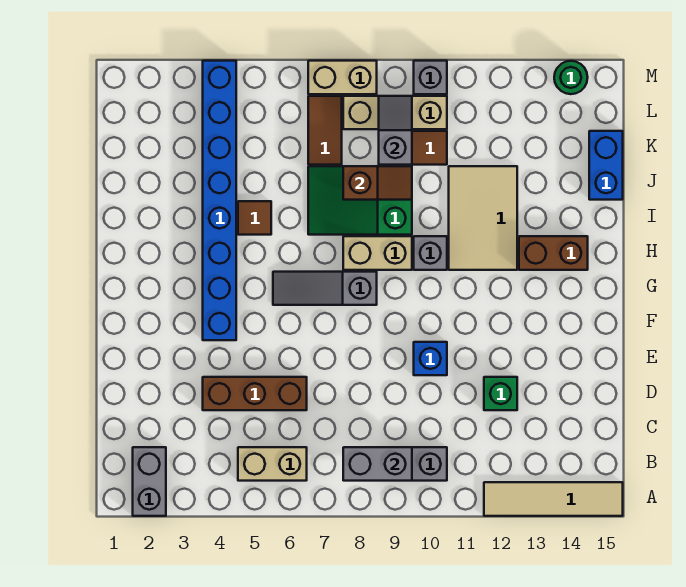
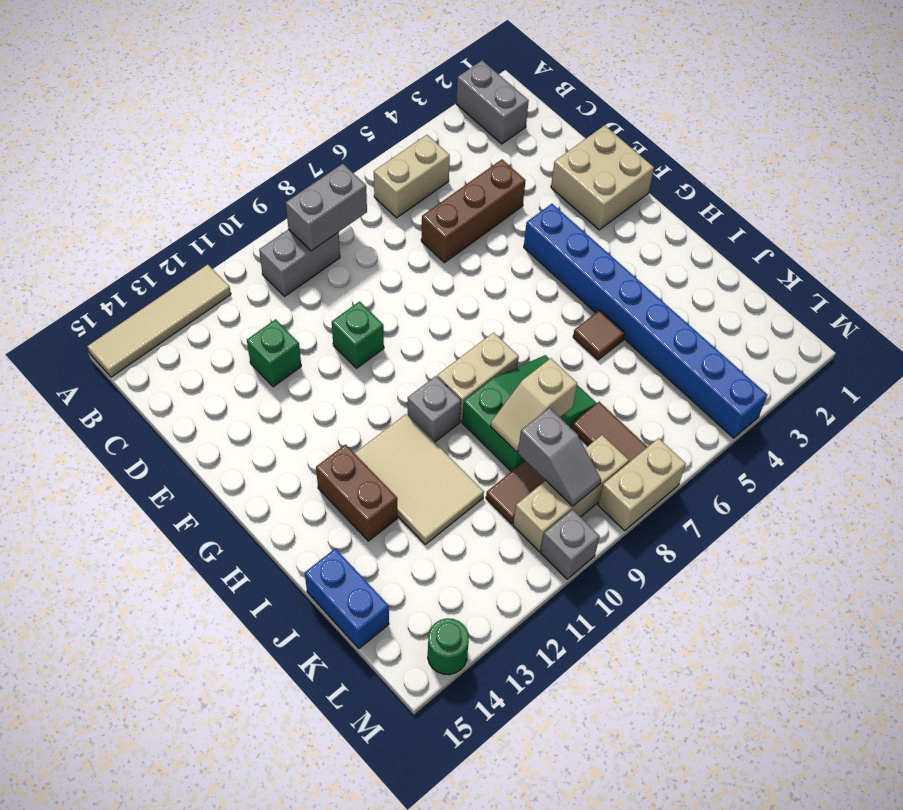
none -> tan brick E1:F2 level 1
blue brick E10 level 1 -> green brick E10 level 1
grey slope G6:G8 level 1 top 8 -> none
brown brick H13:H14 level 1 -> brown brick H13:I13 level 1
brown slope J8:J9 level 2 top 8 -> tan slope J8:J9 level 2 top 8

